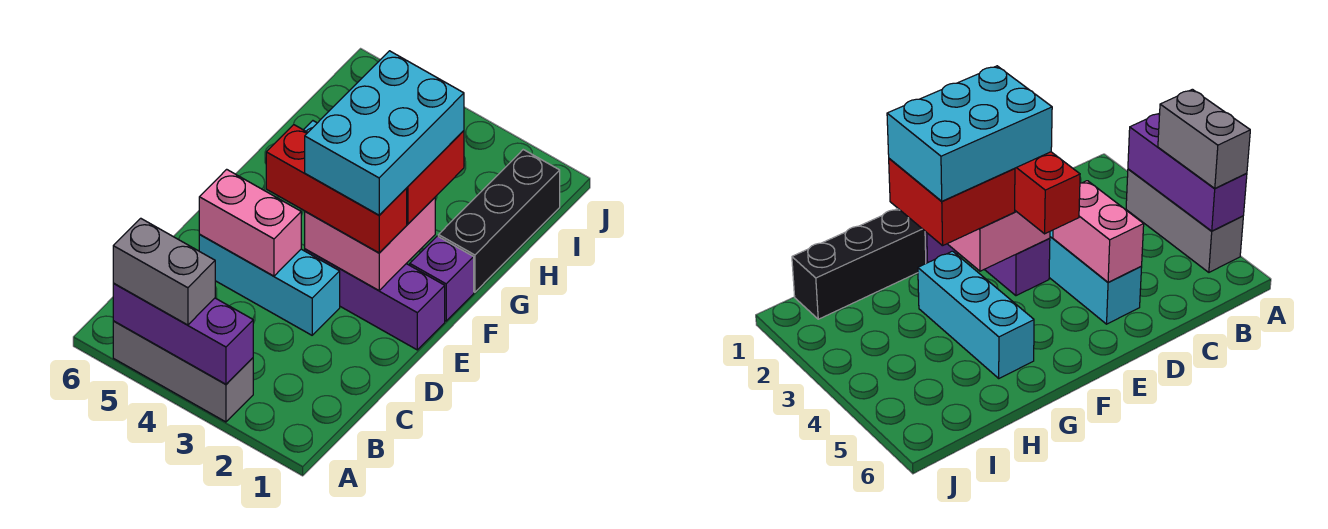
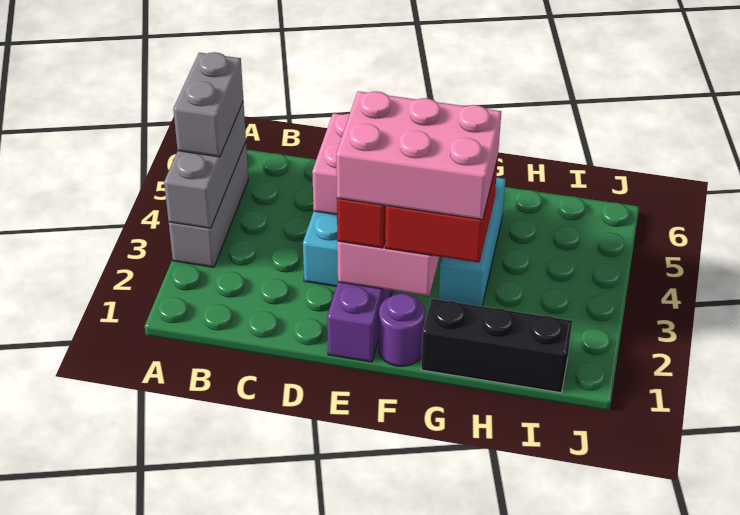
purple brick A3:A5 level 2 -> grey brick A3:A5 level 2
cyan brick E2:G3 level 4 -> pink brick E2:G3 level 4
purple brick F1 level 1 -> purple round brick F1 level 1

